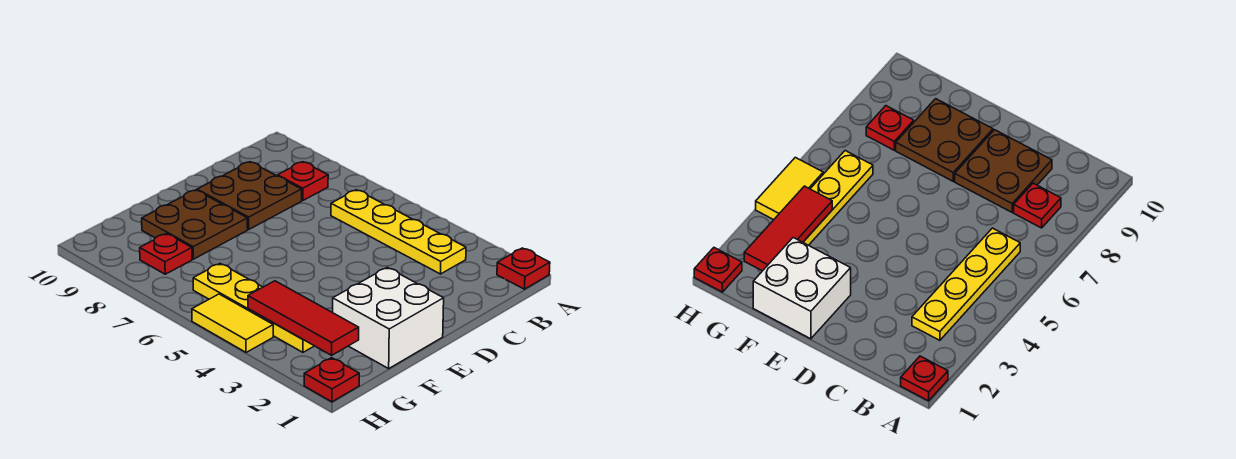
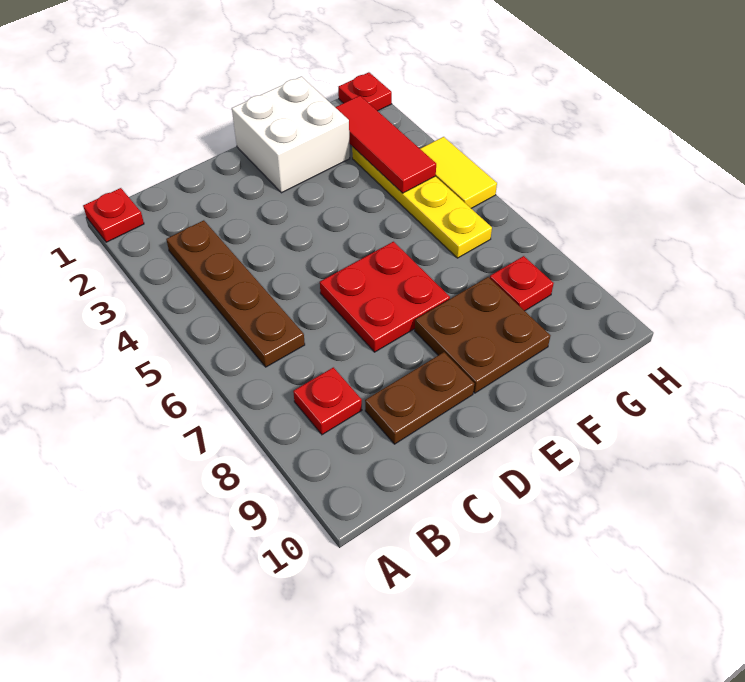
yellow plate B3:B6 level 1 -> brown plate B3:B6 level 1
brown plate C8:D9 level 1 -> brown plate C9:D9 level 1
none -> red plate D6:E7 level 1

